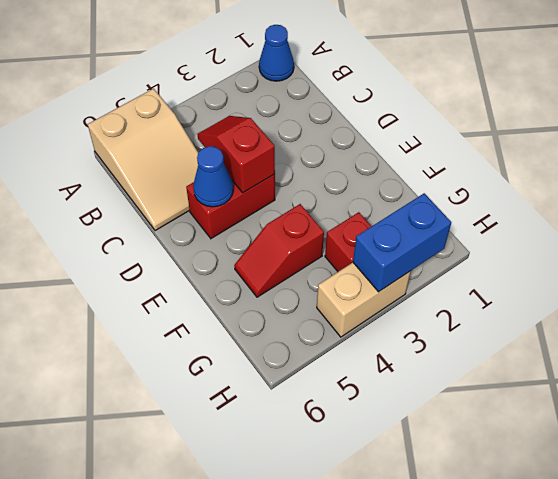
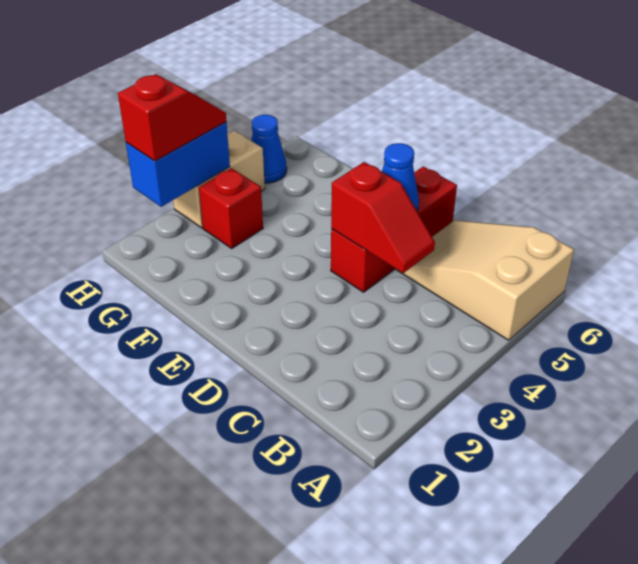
blue cone A1 level 1 -> blue cone H5 level 1
red brick D4:D5 level 1 -> red brick D4:D6 level 1
red slope F4:F5 level 1 top 4 -> red slope H2:H3 level 3 top 2

